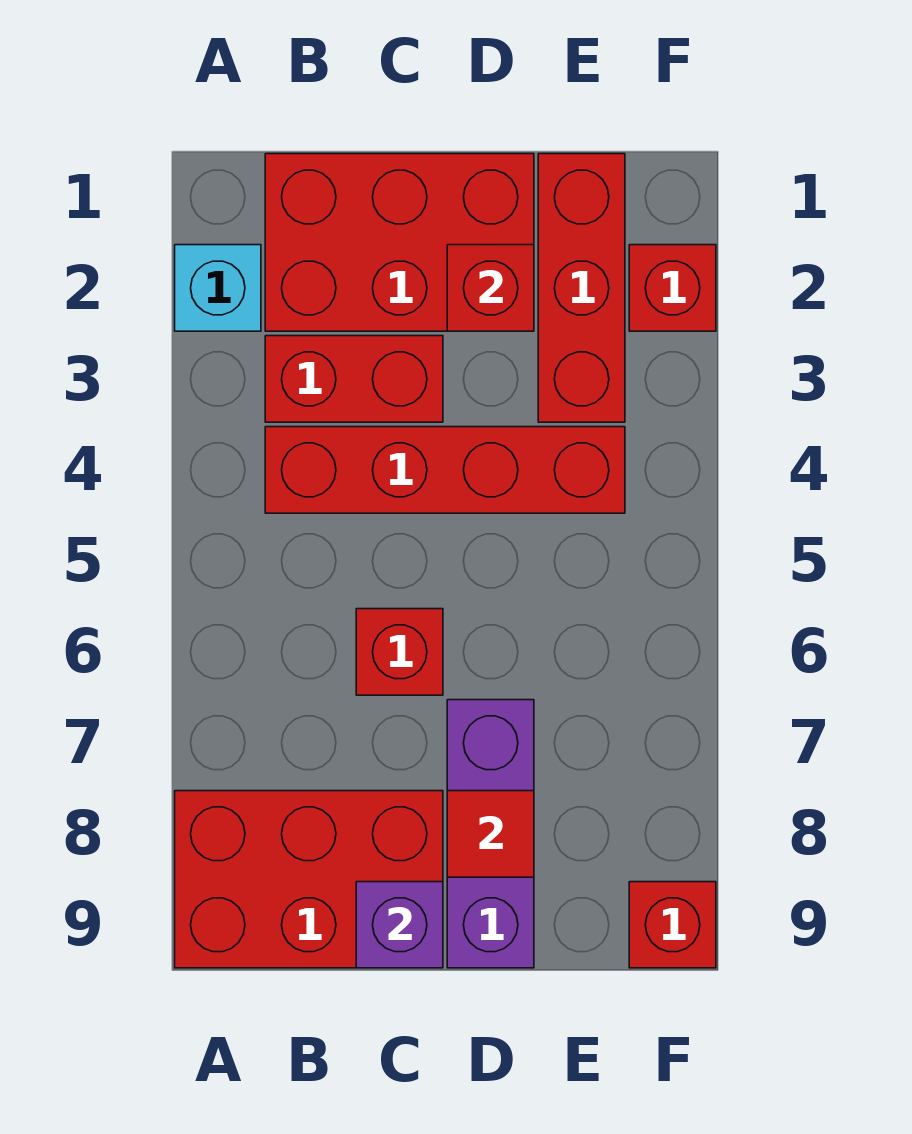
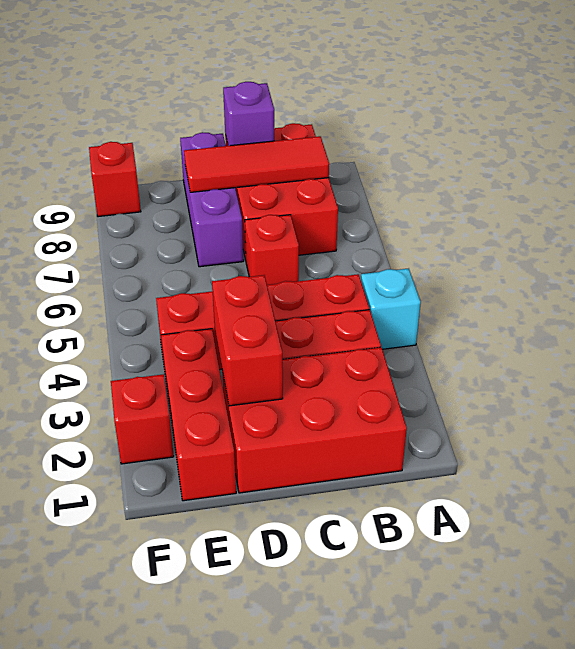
cyan brick A2 level 1 -> cyan brick A4 level 1
red brick A8:C9 level 1 -> red brick B7:C9 level 1
red brick D2 level 2 -> red brick D2:D3 level 2
red tile D8 level 2 -> red tile B8:D8 level 2

